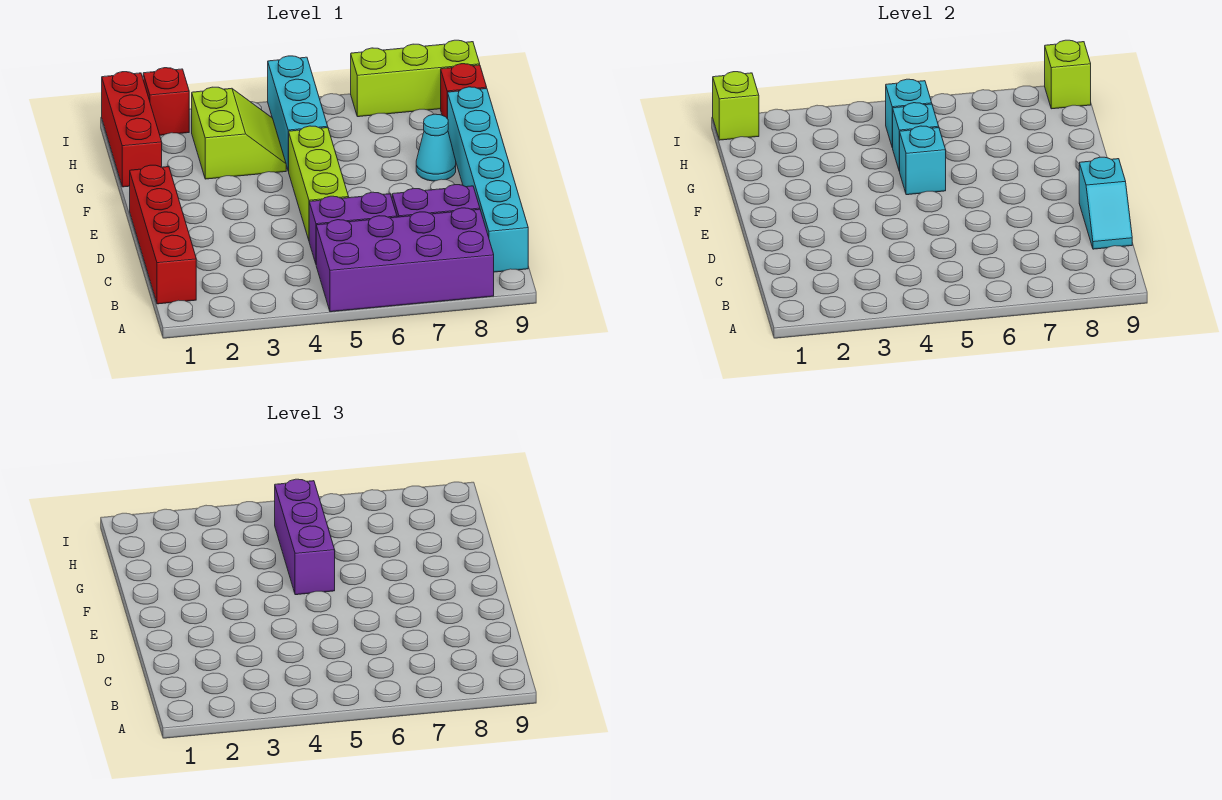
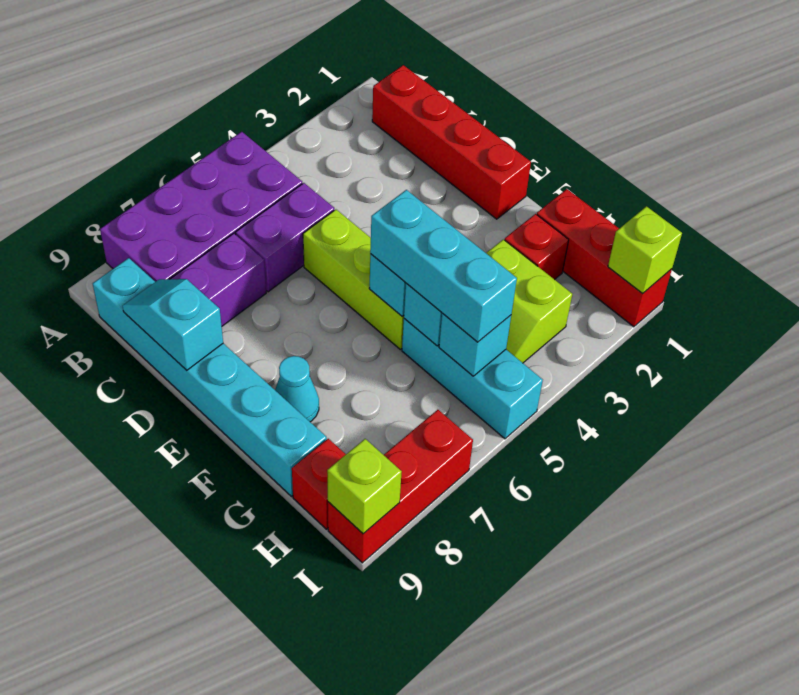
purple brick F5:H5 level 3 -> cyan brick F5:H5 level 3
red brick I2 level 1 -> red brick G2 level 1
lime brick I7:I9 level 1 -> red brick I7:I9 level 1

